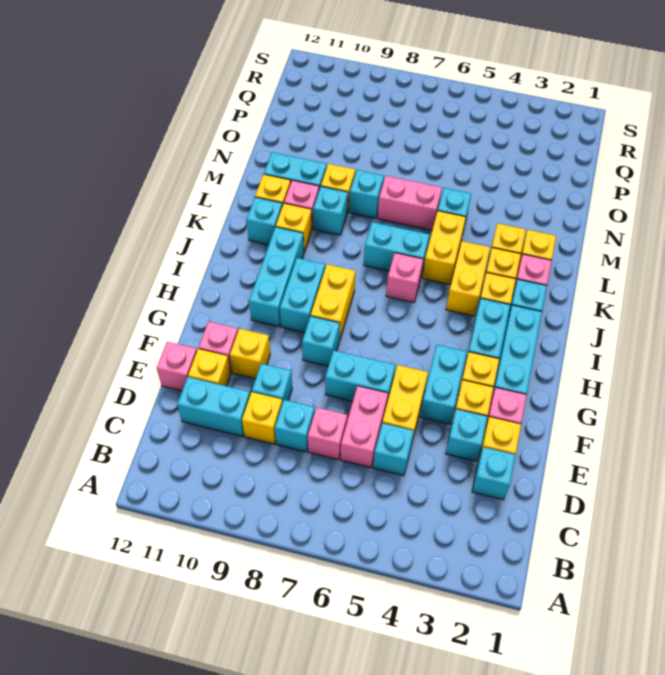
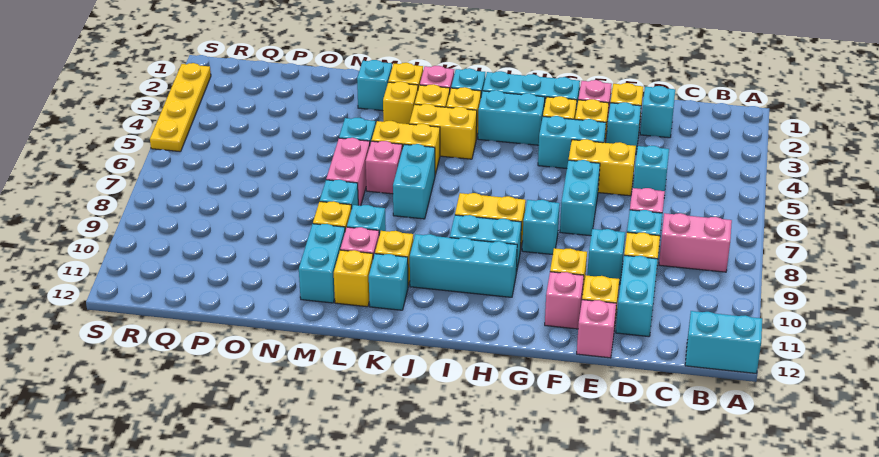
none -> cyan brick A12:B12 level 1
pink brick D6:E6 level 1 -> pink brick B8:C8 level 1
pink brick J6 level 1 -> pink brick L6 level 1
none -> cyan brick M2 level 1
none -> yellow plate S2:S5 level 1

